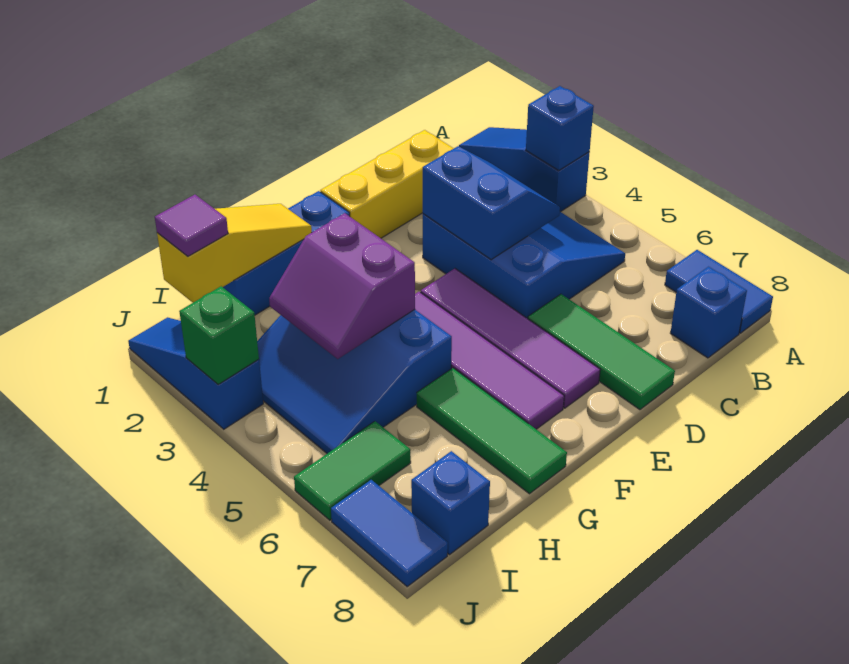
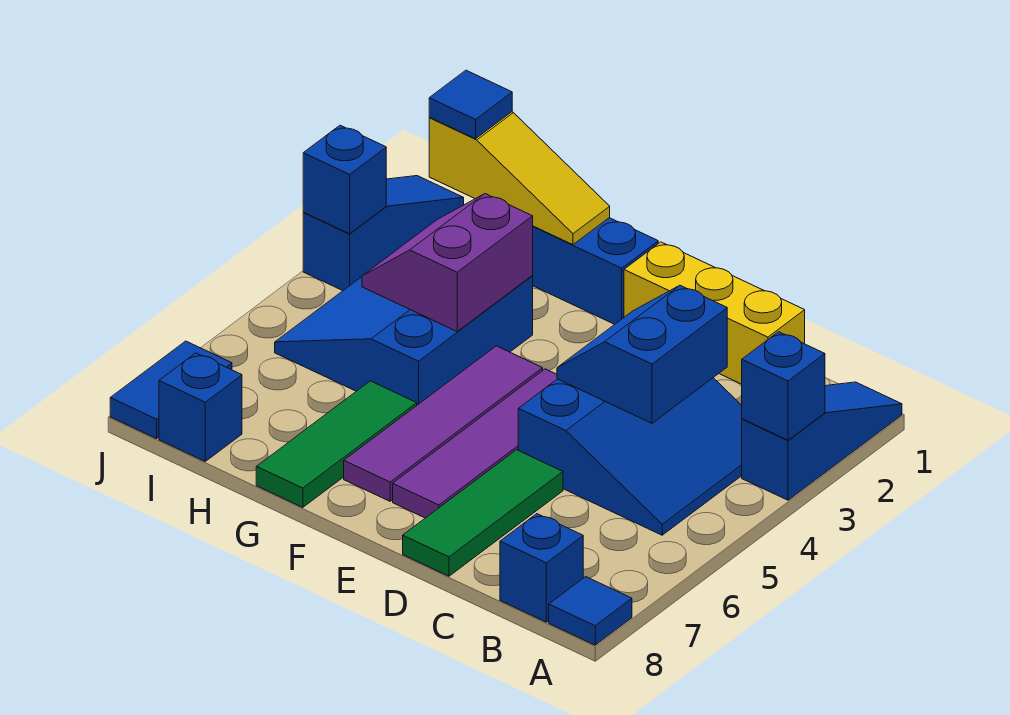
blue tile A7:A8 level 1 -> blue tile A8 level 1
blue slope C3:D4 level 2 top D -> blue slope C3:D4 level 2 top C
purple tile I1 level 3 -> blue tile I1 level 3
green tile I6:J6 level 1 -> none
green brick J3 level 2 -> blue brick J3 level 2

